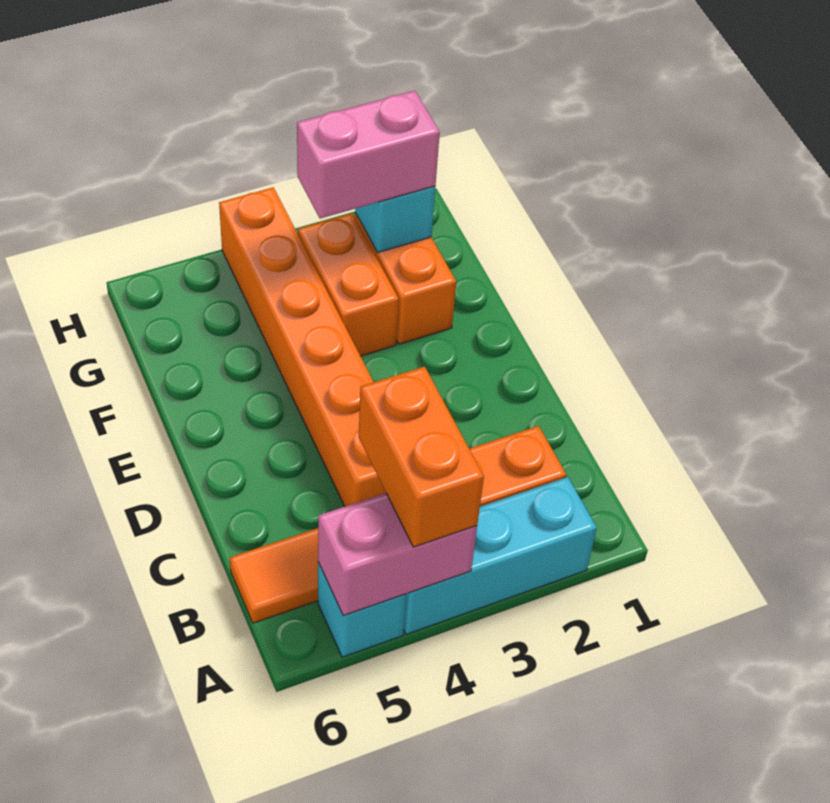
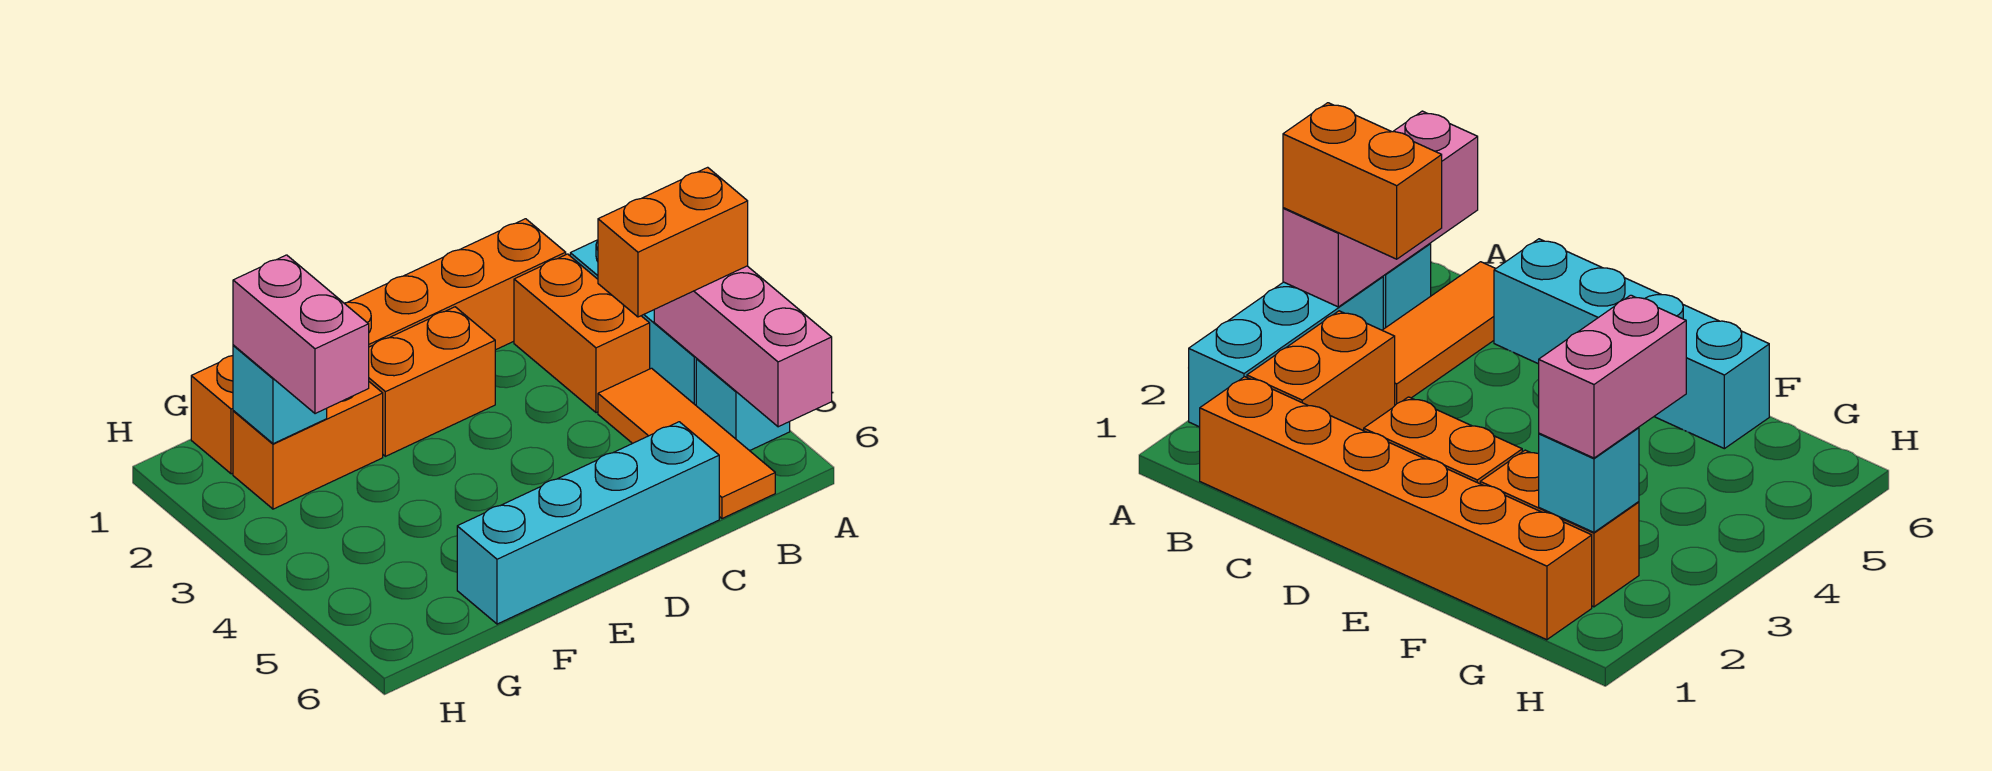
pink brick A4:A5 level 2 -> pink brick A4:A6 level 2
orange brick C4:H4 level 1 -> orange brick B1:G1 level 1
none -> cyan brick C6:F6 level 1
orange brick F3:G3 level 1 -> orange brick D2:E2 level 1

